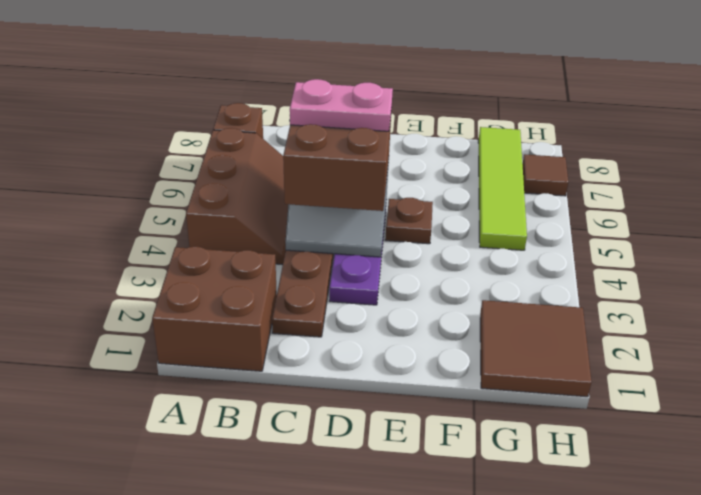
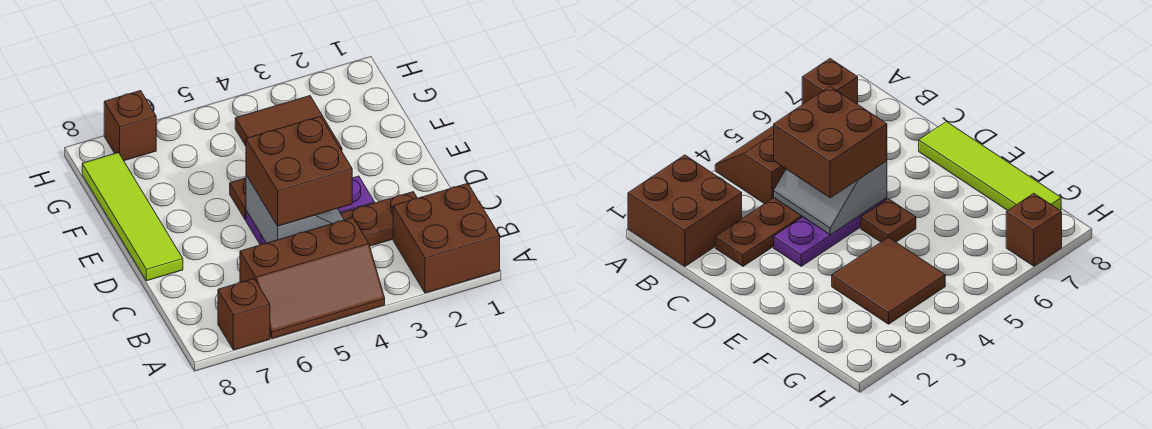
brown slope A4:B6 level 1 top A -> brown slope A4:B6 level 1 top B
pink plate C5:D5 level 4 -> none
brown tile G1:H2 level 1 -> brown tile F3:G4 level 1
lime tile G5:G8 level 1 -> lime tile D8:G8 level 1
brown tile H7 level 1 -> brown brick H7 level 1

